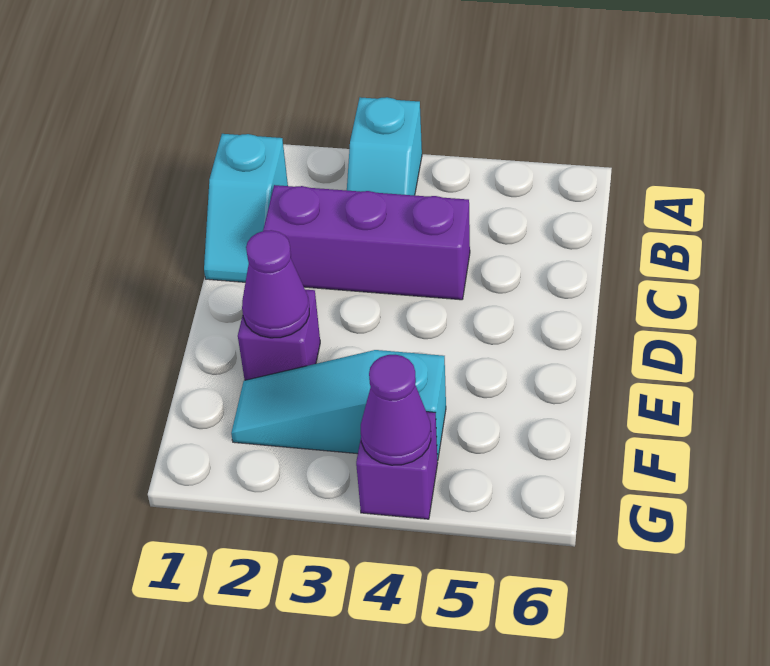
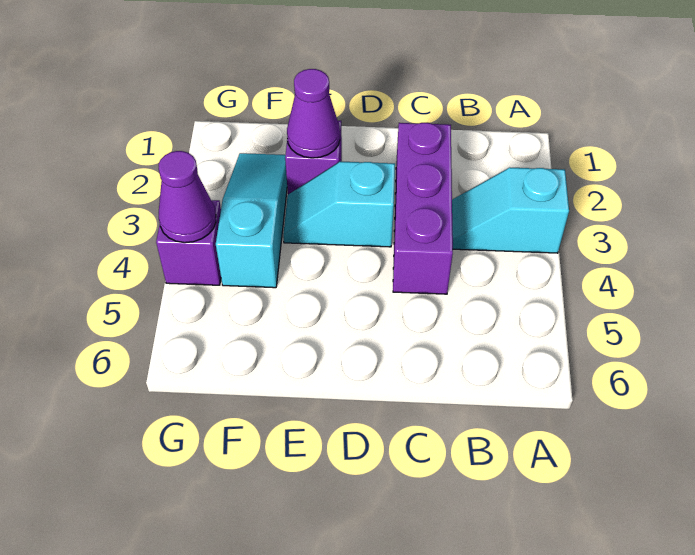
cyan slope B1:C1 level 1 top B -> cyan slope D3:E3 level 1 top D

